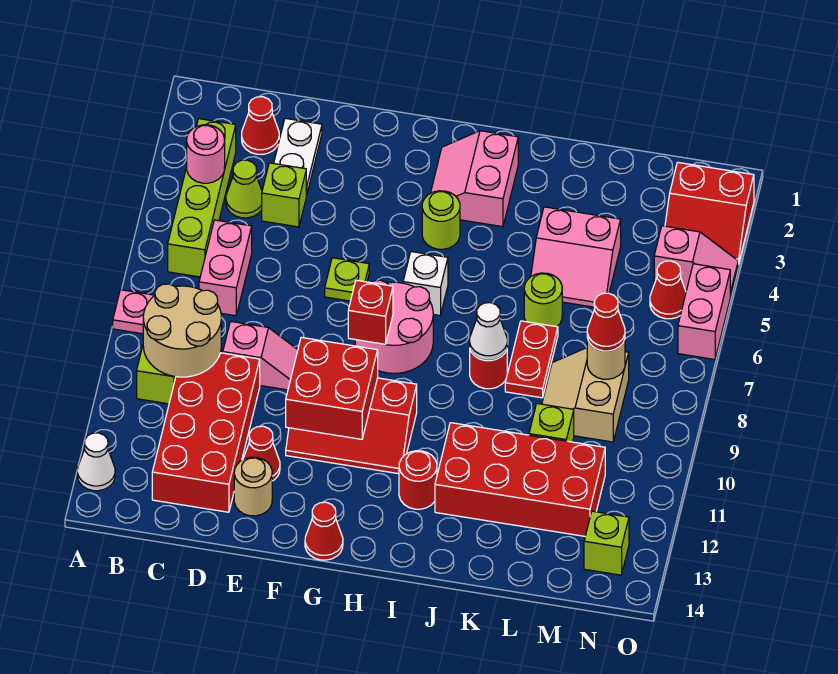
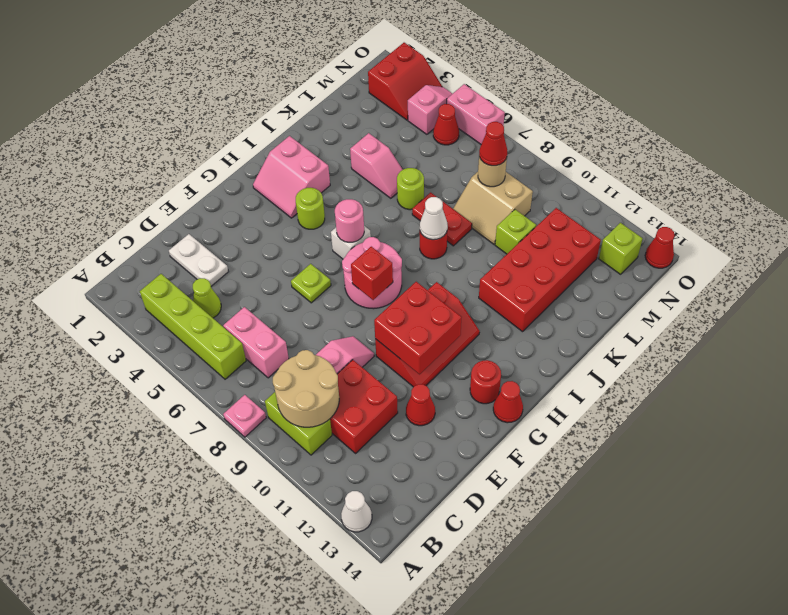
pink round brick B4 level 2 -> pink round brick H6 level 2
red cone C2 level 1 -> red cone O14 level 1
red brick C10:D13 level 1 -> red brick C10:D11 level 1
lime brick D4 level 1 -> none
tan round brick E13 level 1 -> none
red round brick I12 level 1 -> red round brick G13 level 1
pink slope K4:L5 level 1 top 4 -> pink slope K4:K5 level 1 top 4

